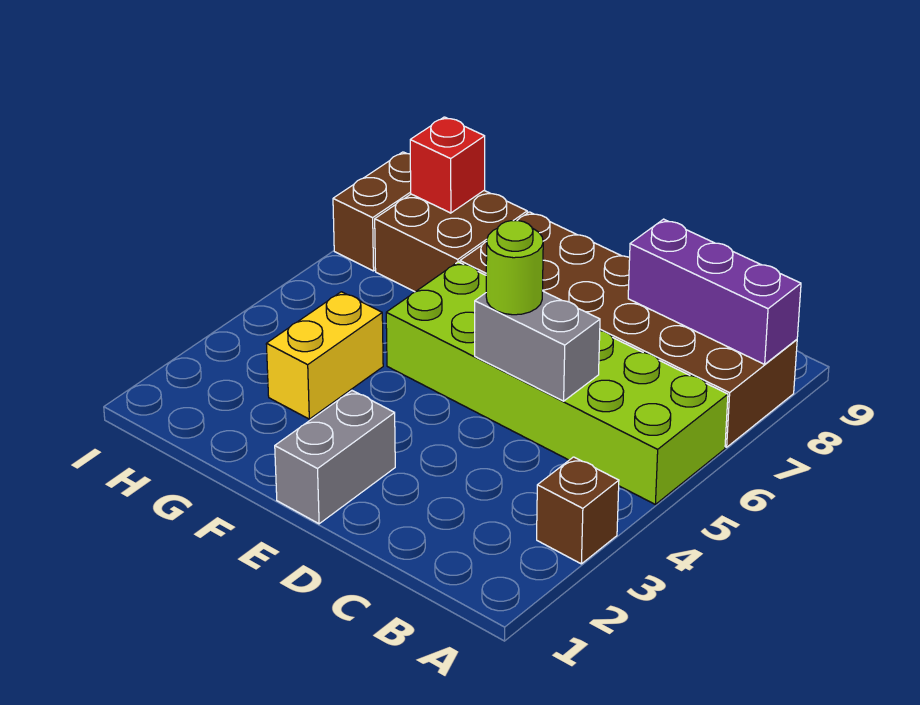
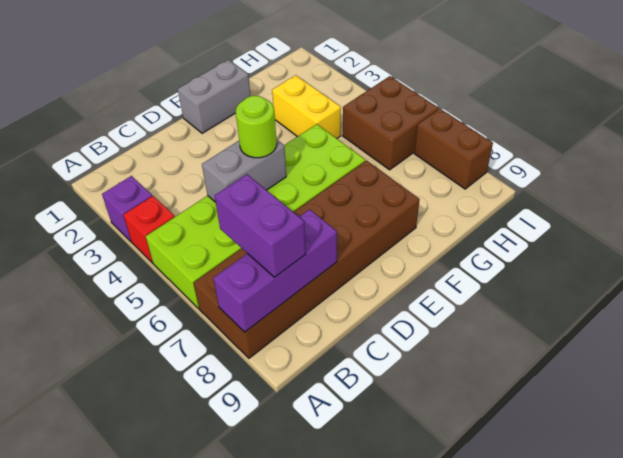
brown brick A3 level 1 -> purple brick A3 level 1
none -> purple brick B7:B8 level 3
grey brick E1:E2 level 1 -> grey brick E1:F1 level 1
brown brick G7:H8 level 1 -> brown brick H5:I6 level 1
red brick H8 level 2 -> red brick A4 level 1

